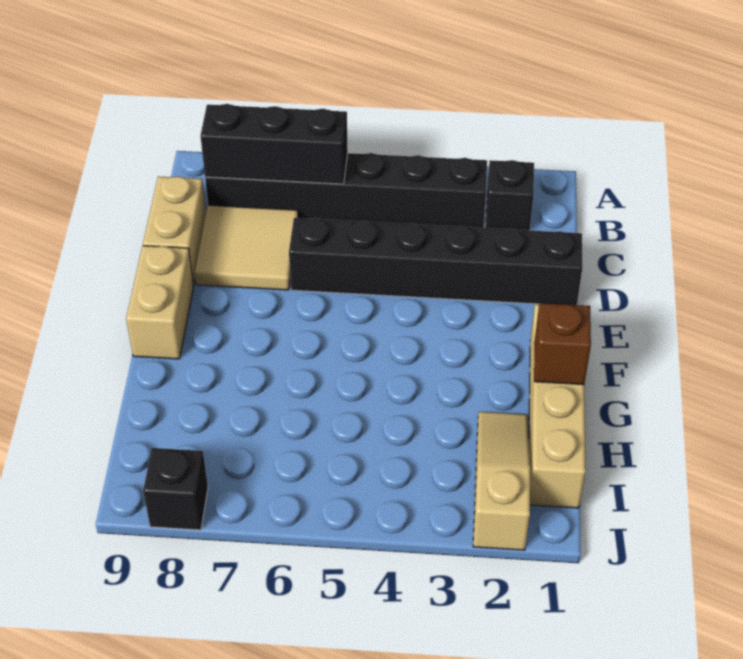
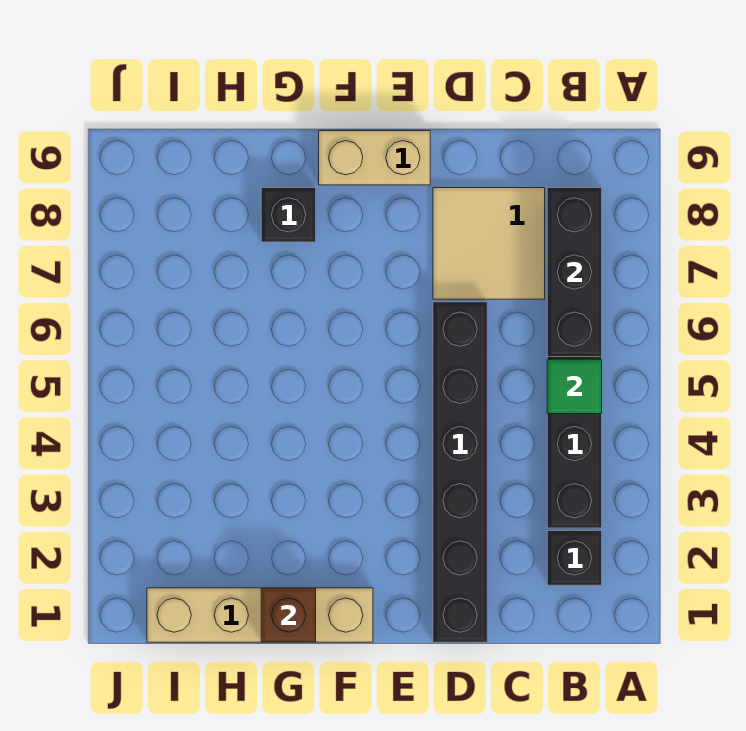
none -> green tile B5 level 2
tan brick C9:D9 level 1 -> none
tan slope H2:J2 level 1 top J -> none
black brick J8 level 1 -> black brick G8 level 1

